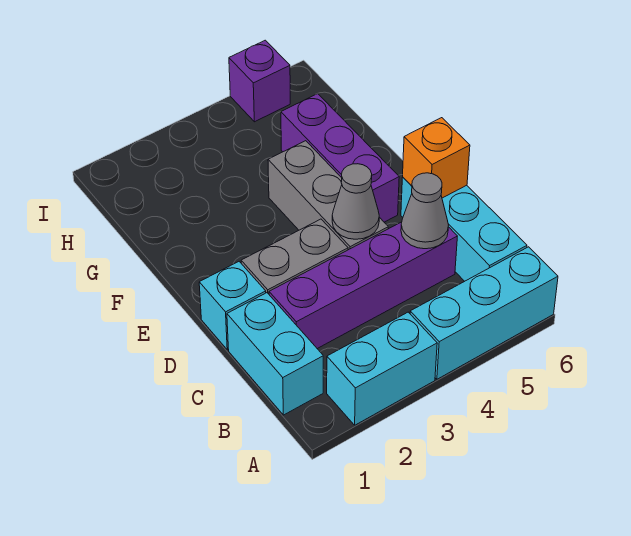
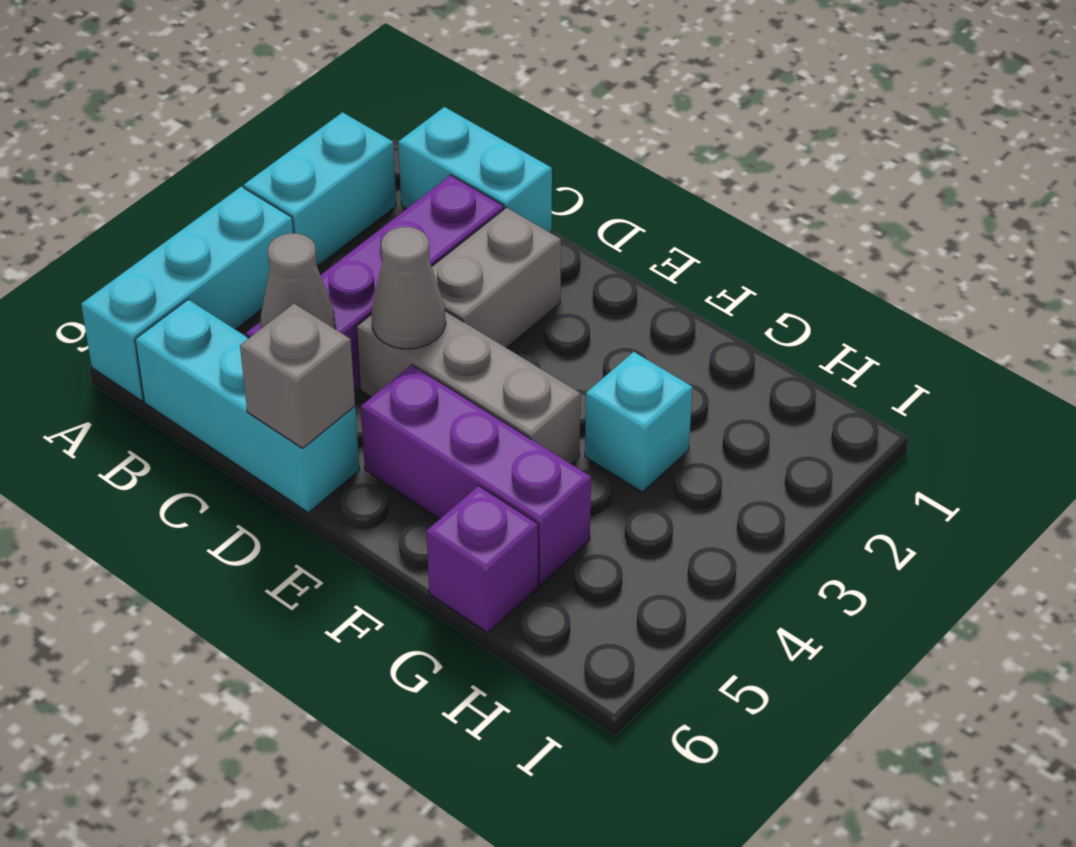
cyan brick D1 level 1 -> cyan brick G3 level 1
orange brick D6 level 2 -> grey brick D6 level 2
purple brick I5 level 1 -> purple brick G6 level 1

